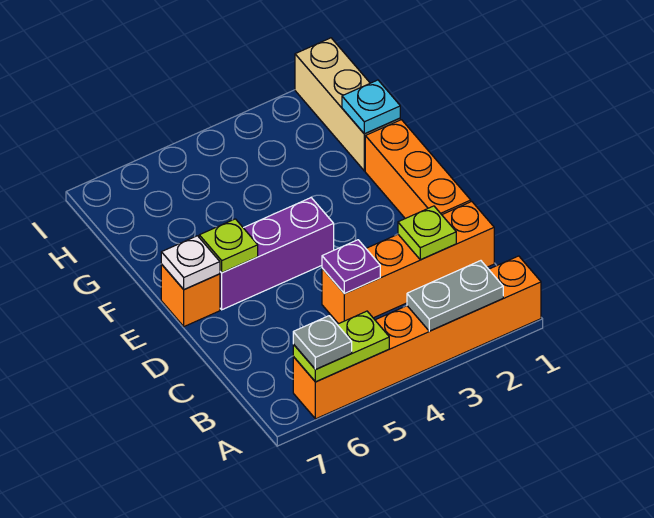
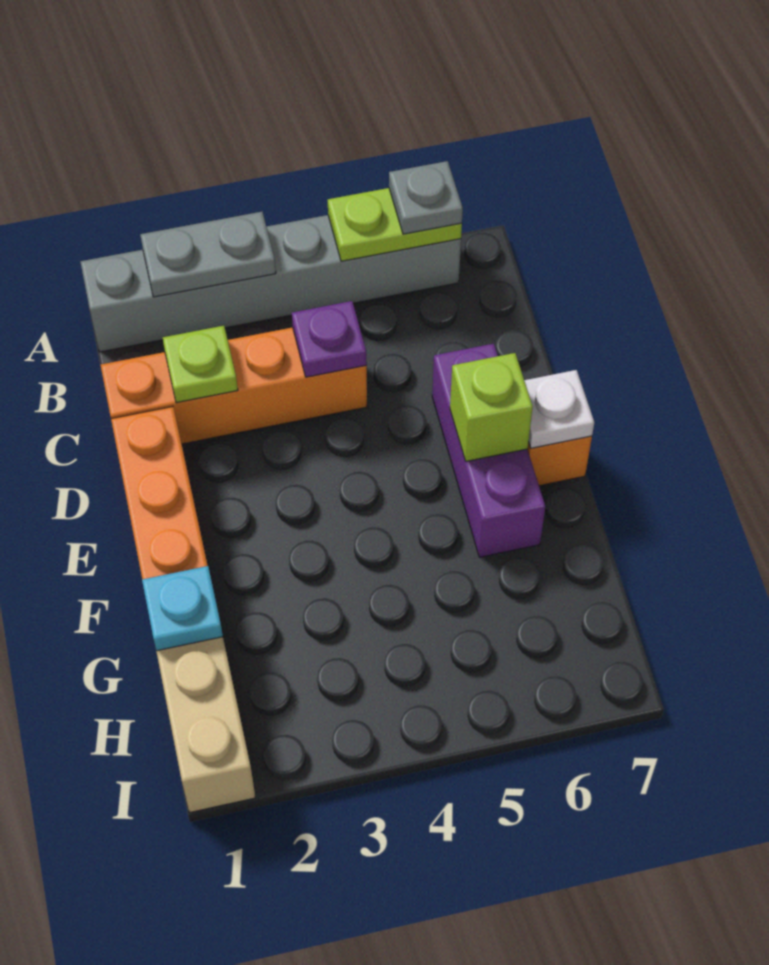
orange brick A1:A6 level 1 -> grey brick A1:A6 level 1
purple brick E4:E6 level 1 -> purple brick D6:F6 level 1
lime plate E6 level 2 -> lime brick E6 level 2

